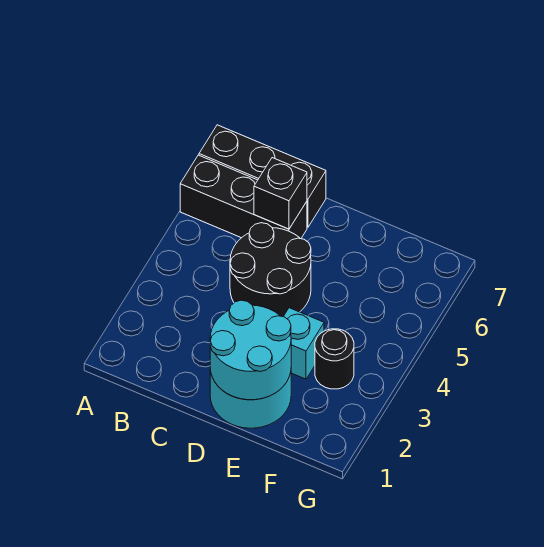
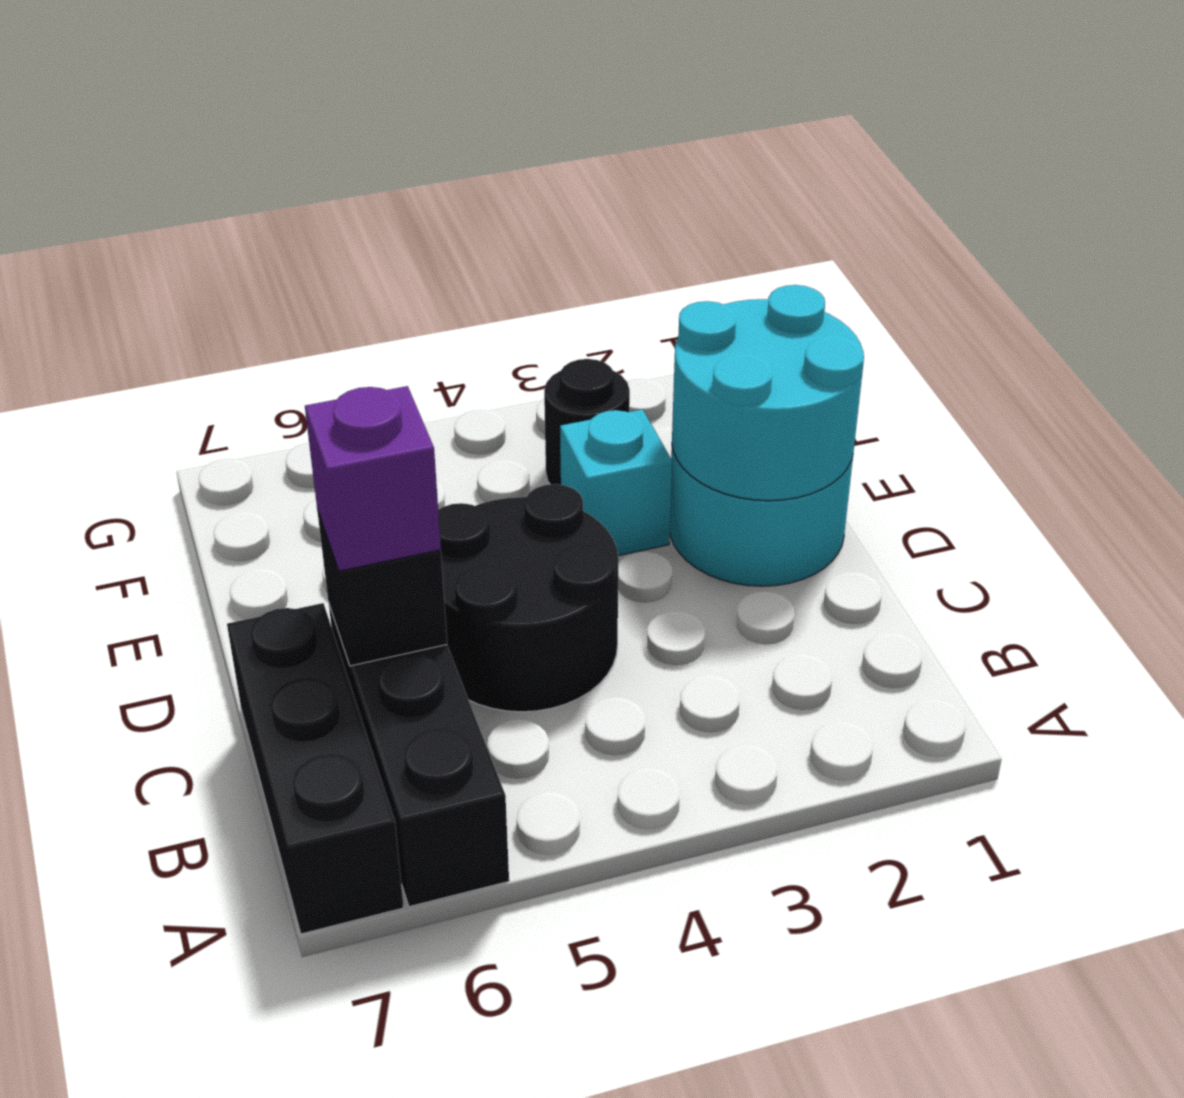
none -> purple brick C6 level 3

